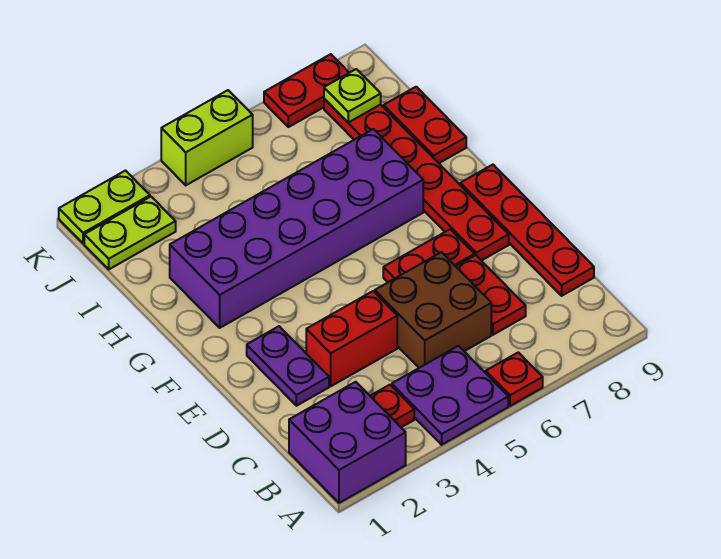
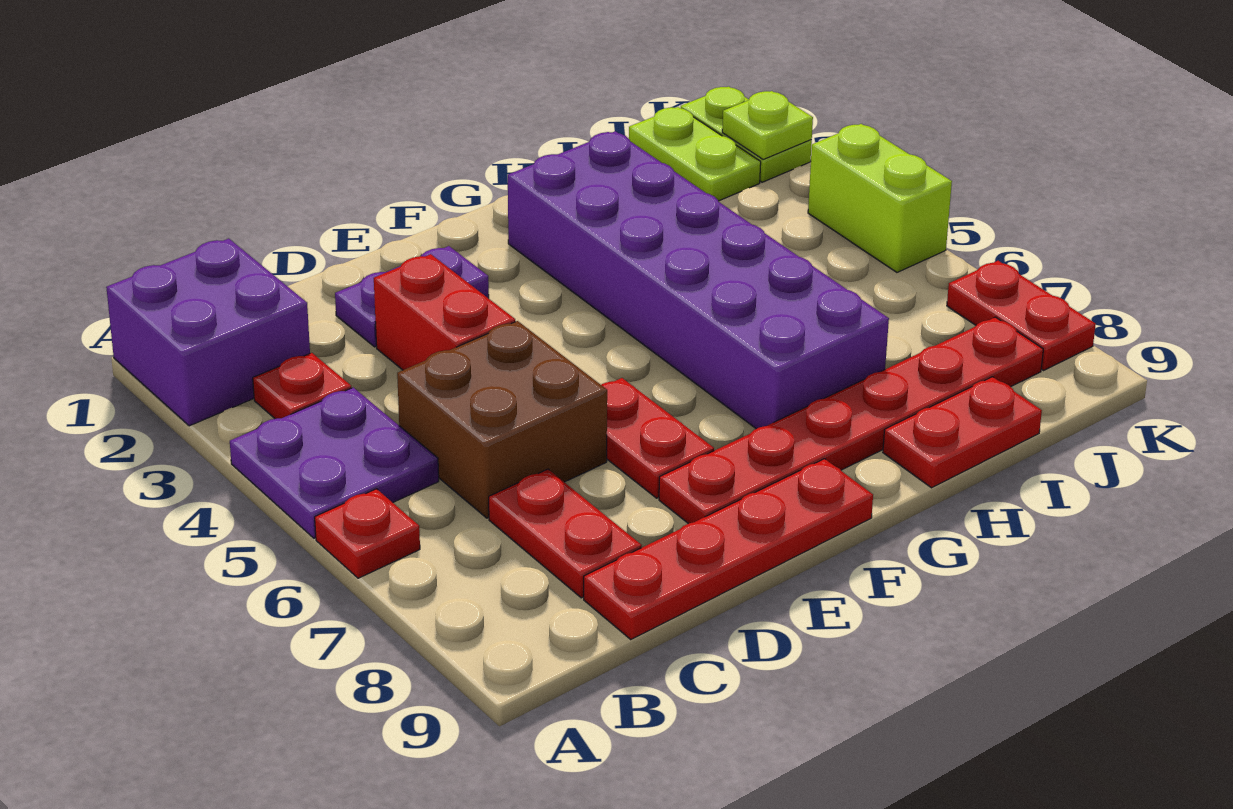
red plate C7:D7 level 1 -> red plate C7:C8 level 1
lime plate J8 level 2 -> lime plate K2 level 2

